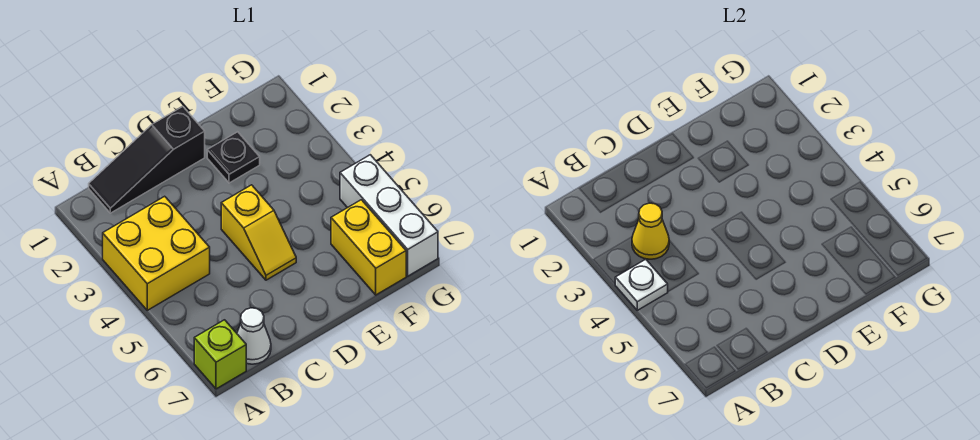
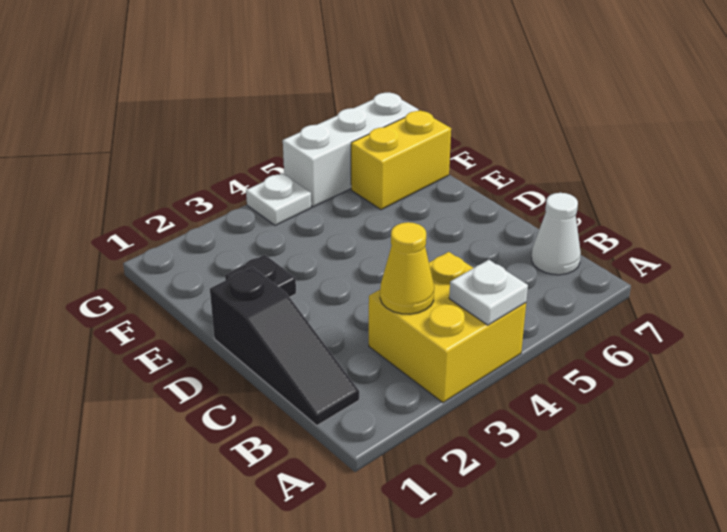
lime brick A7 level 1 -> none
yellow slope D4:D5 level 1 top 4 -> none
none -> white plate G4 level 1

